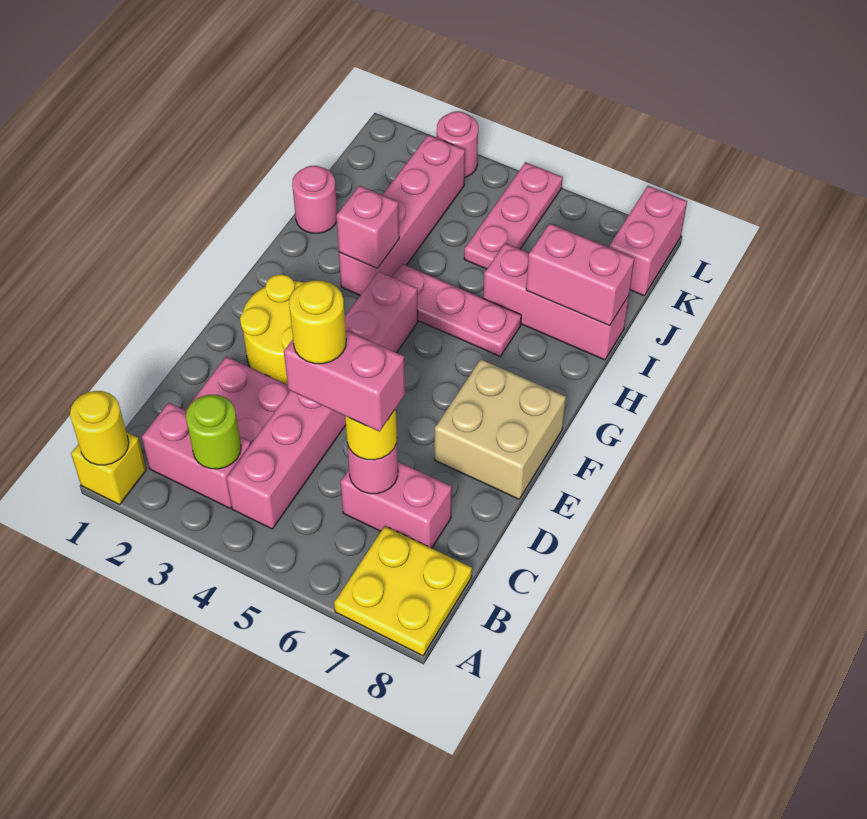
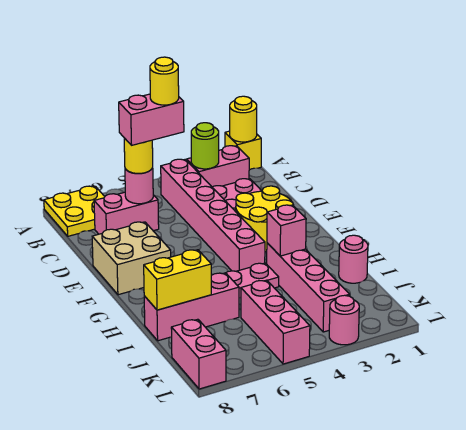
pink brick I7:I8 level 2 -> yellow brick I7:I8 level 2
pink plate J5:L5 level 1 -> pink brick J5:L5 level 1

